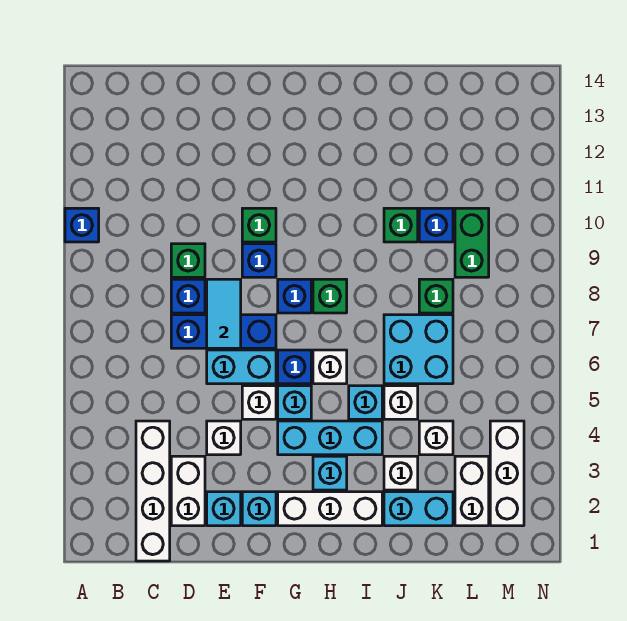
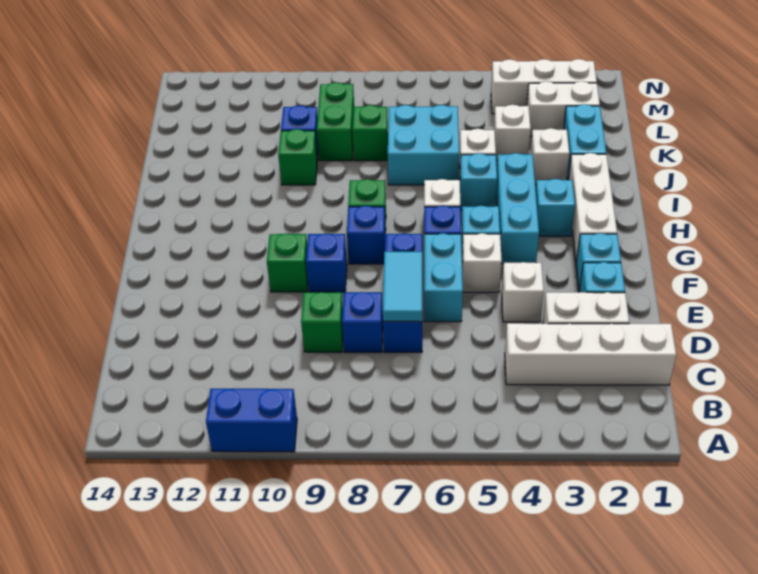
blue brick A10 level 1 -> blue brick A10:A11 level 1
cyan tile E7:E8 level 2 -> cyan tile D7:E7 level 2
green brick L9:L10 level 1 -> green brick K9:L9 level 1

